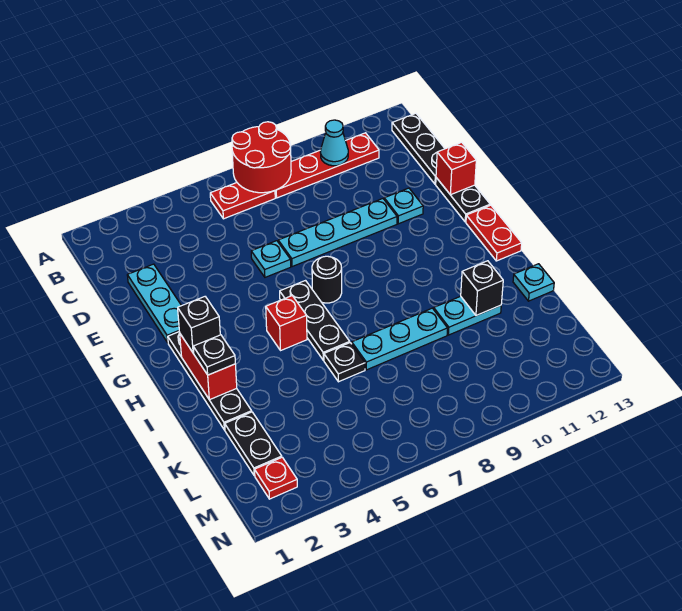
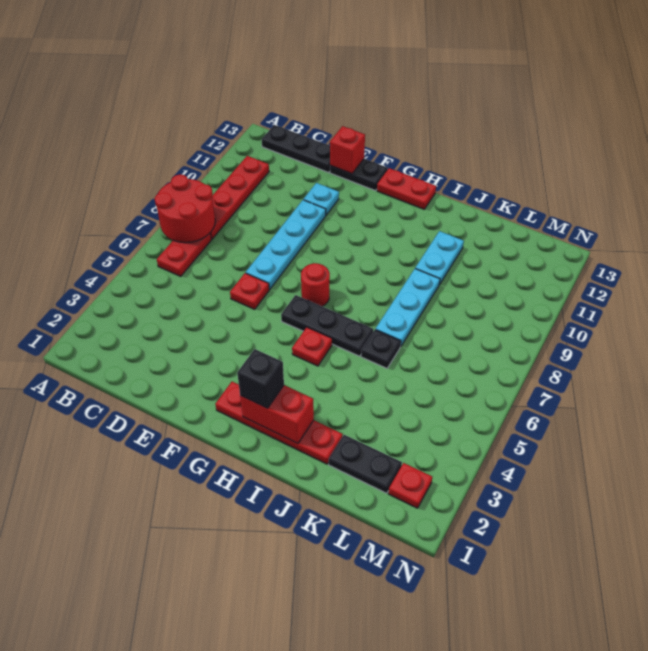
cyan cone B10 level 2 -> none
cyan plate D2:F2 level 1 -> none
cyan plate E6 level 1 -> red plate E6 level 1
black plate G2:J2 level 1 -> red plate G2:J2 level 1
black round brick G7 level 1 -> red round brick G7 level 1
red brick H5 level 1 -> red plate H5 level 1
black plate I2 level 3 -> none
black brick J11 level 2 -> none
cyan plate J13 level 1 -> none

